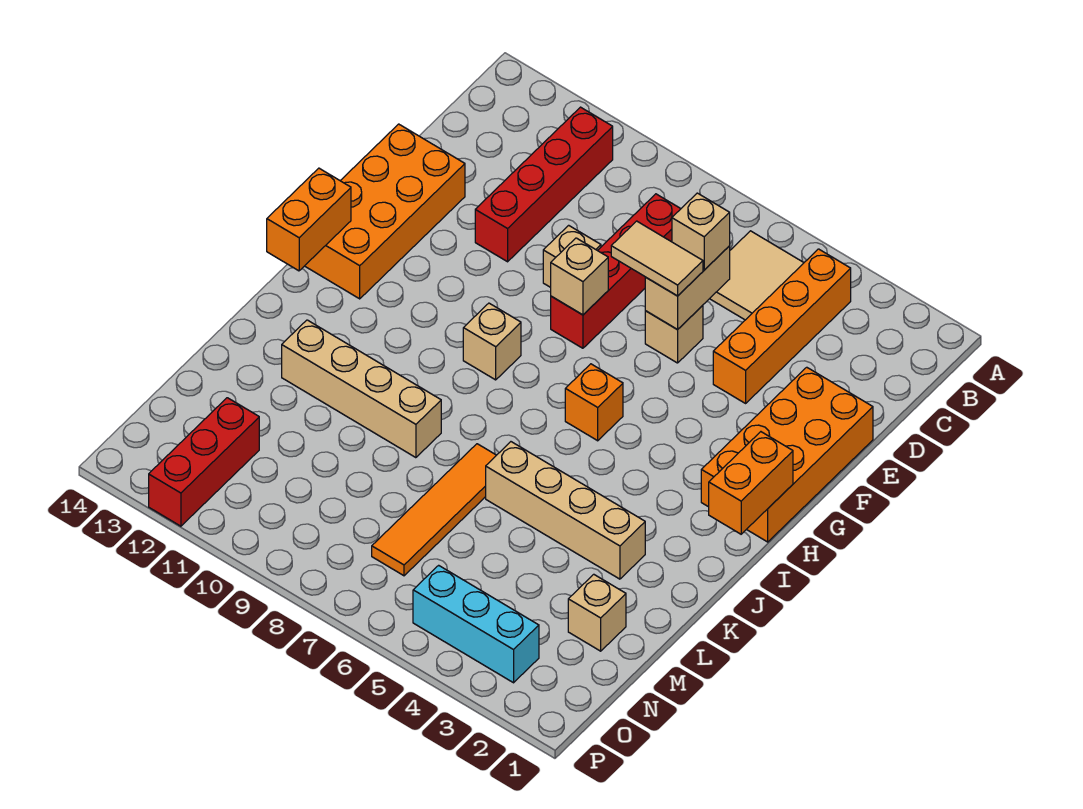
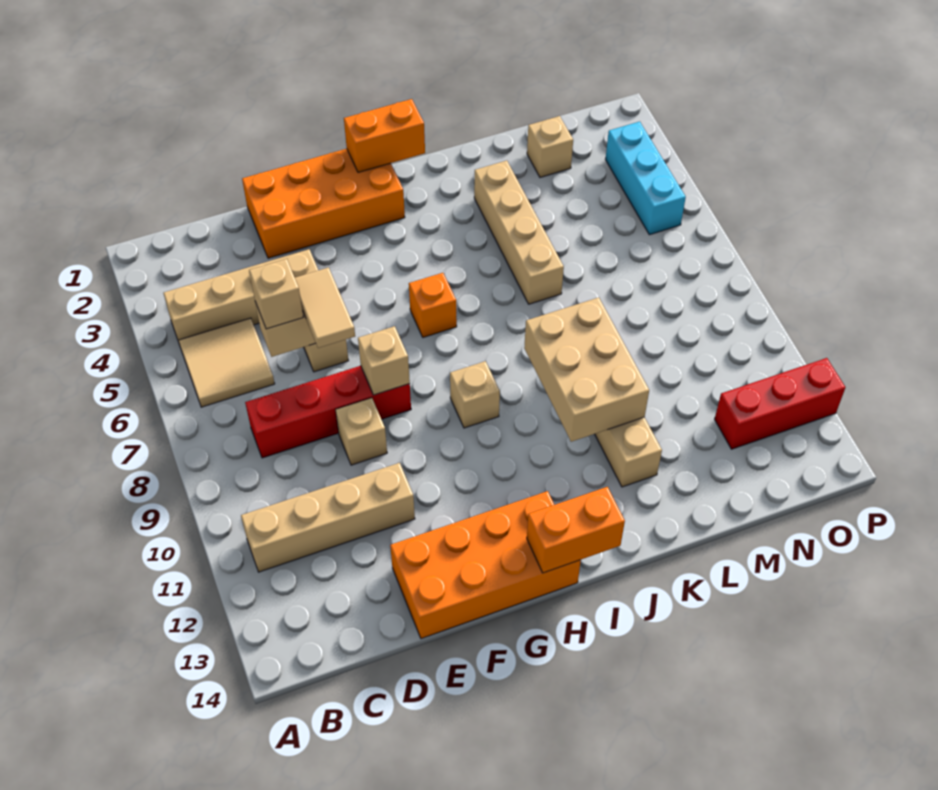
orange brick B4:E4 level 1 -> tan brick B4:E4 level 1
red brick B11:E11 level 1 -> tan brick B11:E11 level 1
none -> tan brick J9:K11 level 2
orange tile K7:N7 level 1 -> none

